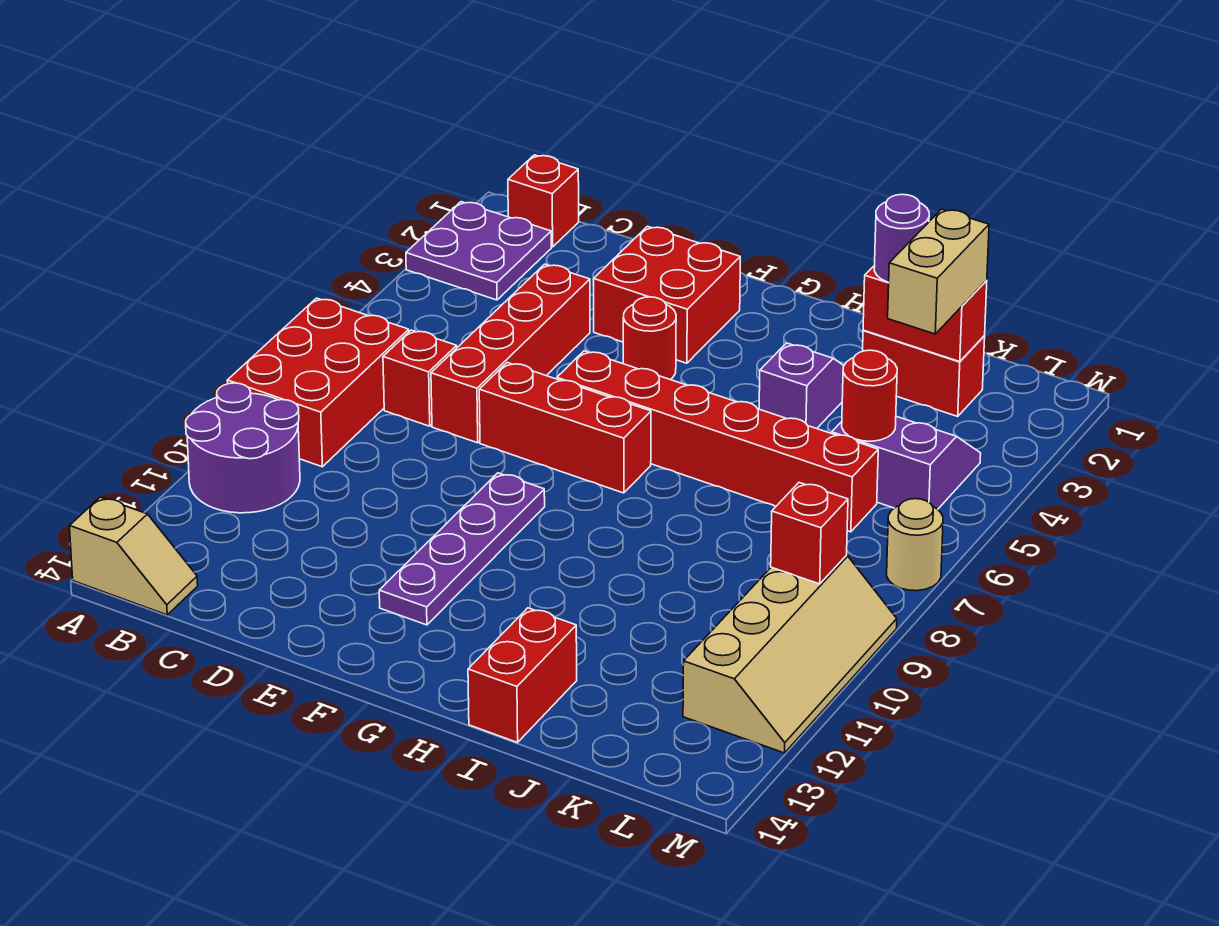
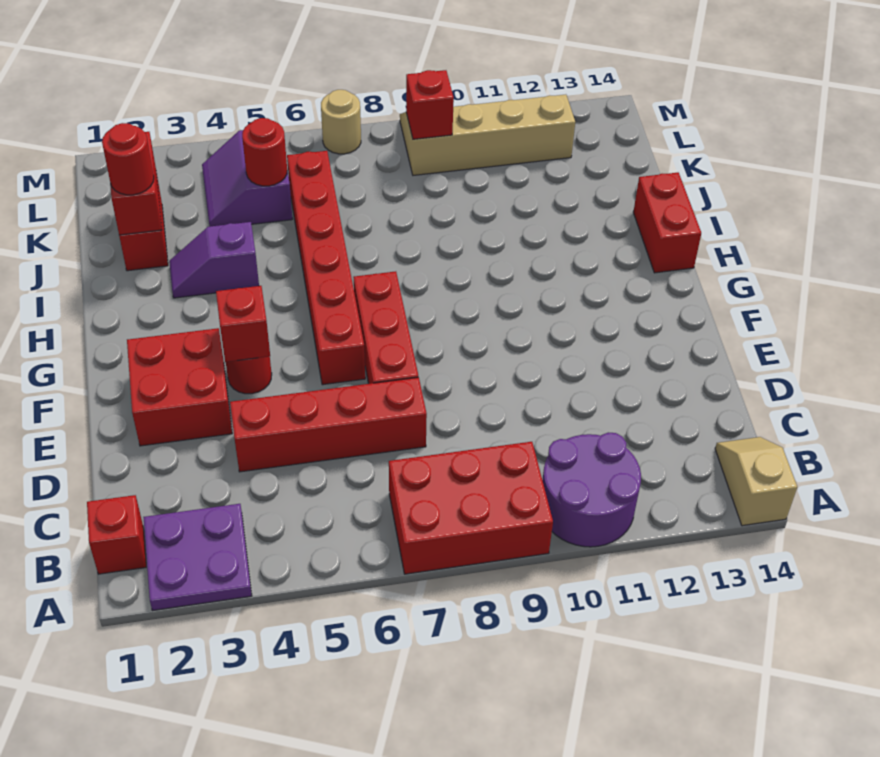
red brick C7 level 1 -> red brick F4 level 2
purple plate F9:F12 level 1 -> none
red brick I13:I14 level 1 -> red brick H14:I14 level 1
purple round brick J2 level 3 -> red round brick J2 level 3
tan brick K2:K3 level 3 -> none

